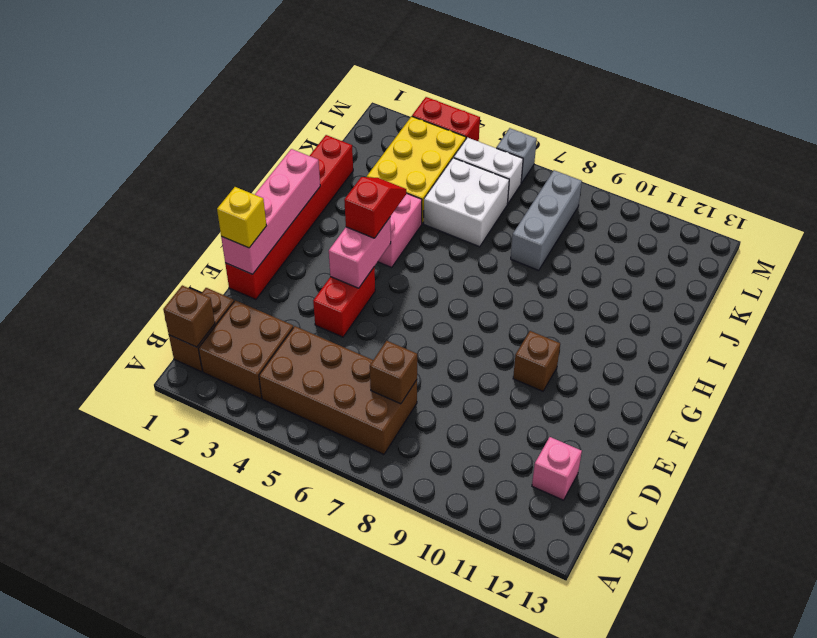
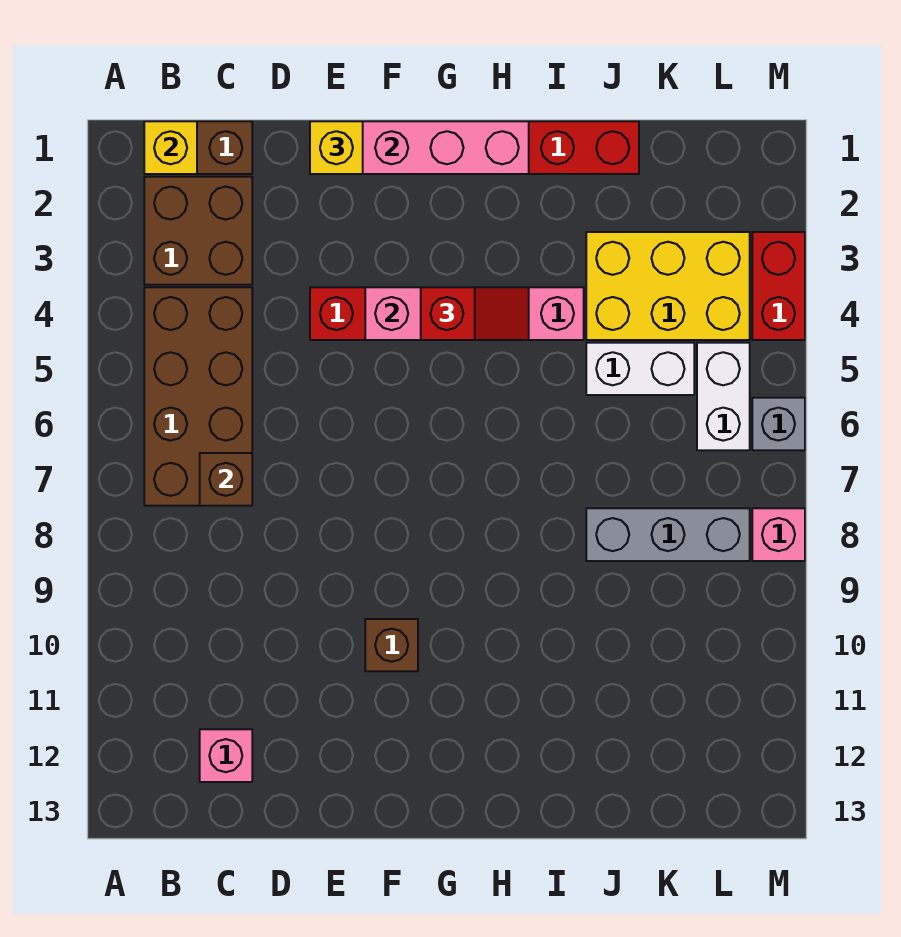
brown brick B1 level 2 -> yellow brick B1 level 2
white brick J5:K6 level 1 -> white brick J5:K5 level 1
none -> pink brick M8 level 1

